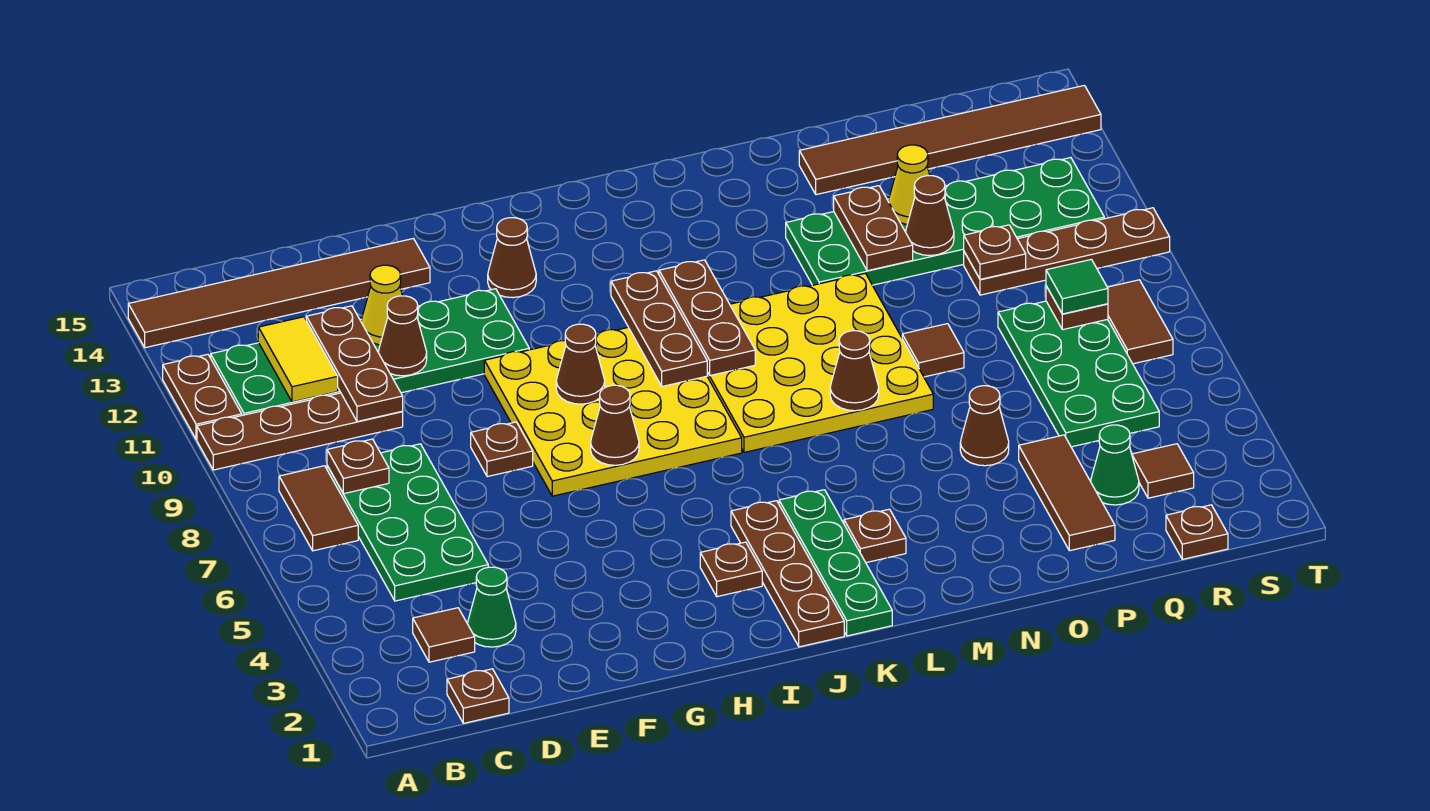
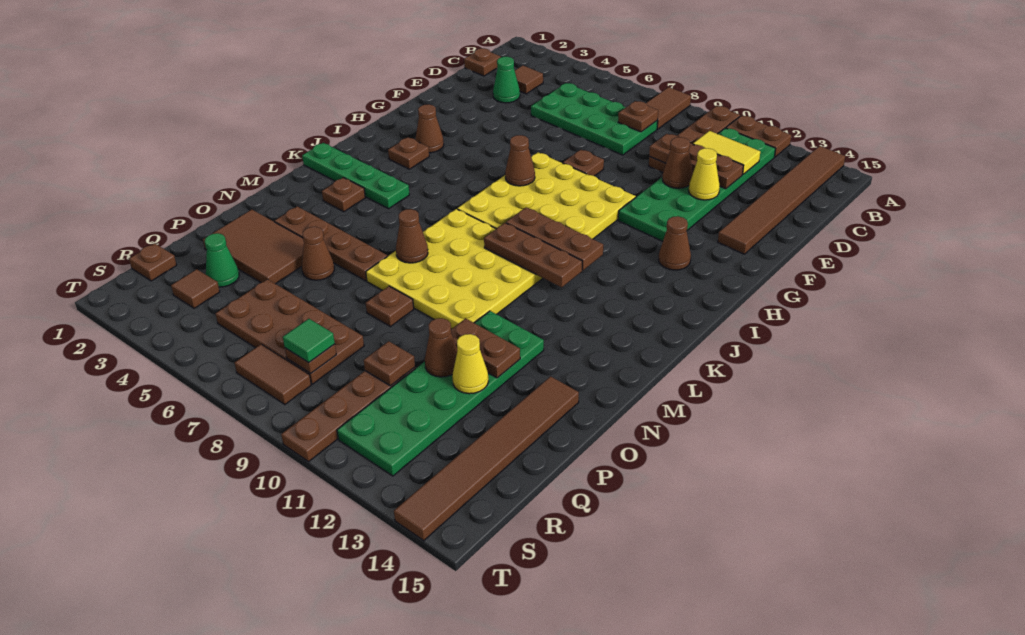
brown tile B7:B8 level 1 -> brown tile A8:B8 level 1
brown cone H9 level 2 -> brown cone H3 level 1
brown plate J1:J4 level 1 -> brown plate N3:N6 level 1
brown tile O8 level 1 -> brown plate O8 level 1
brown tile P2:P4 level 1 -> brown tile O2:P4 level 1
green plate Q5:R8 level 1 -> brown plate Q5:R8 level 1

